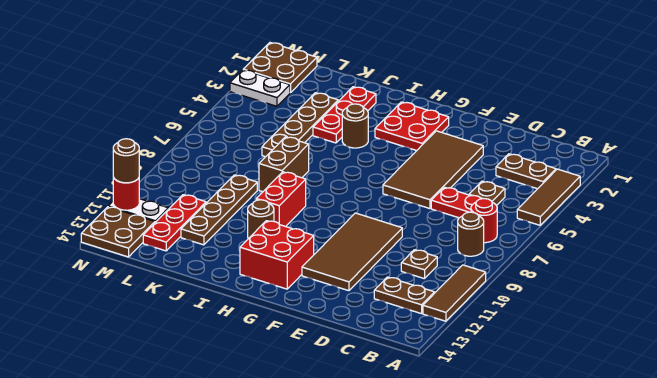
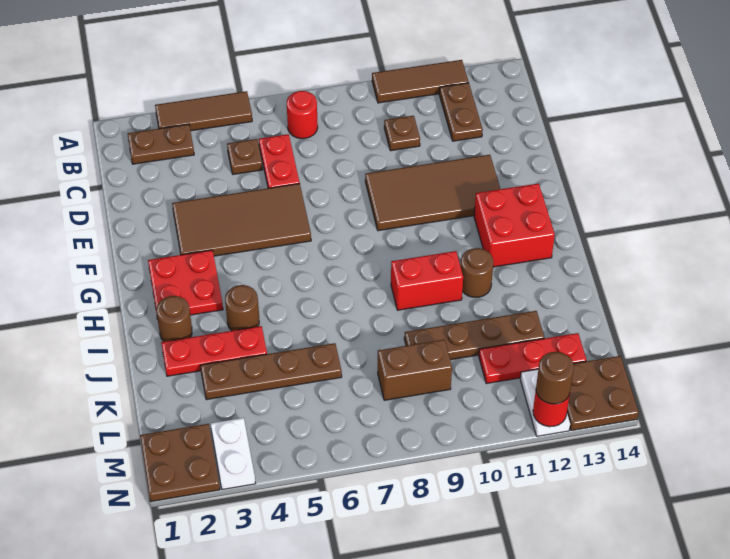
brown plate B3:C3 level 1 -> brown plate B2:B3 level 1
brown round brick B8 level 1 -> brown round brick I2 level 1
brown brick J7:J8 level 1 -> brown brick L8:L9 level 1

